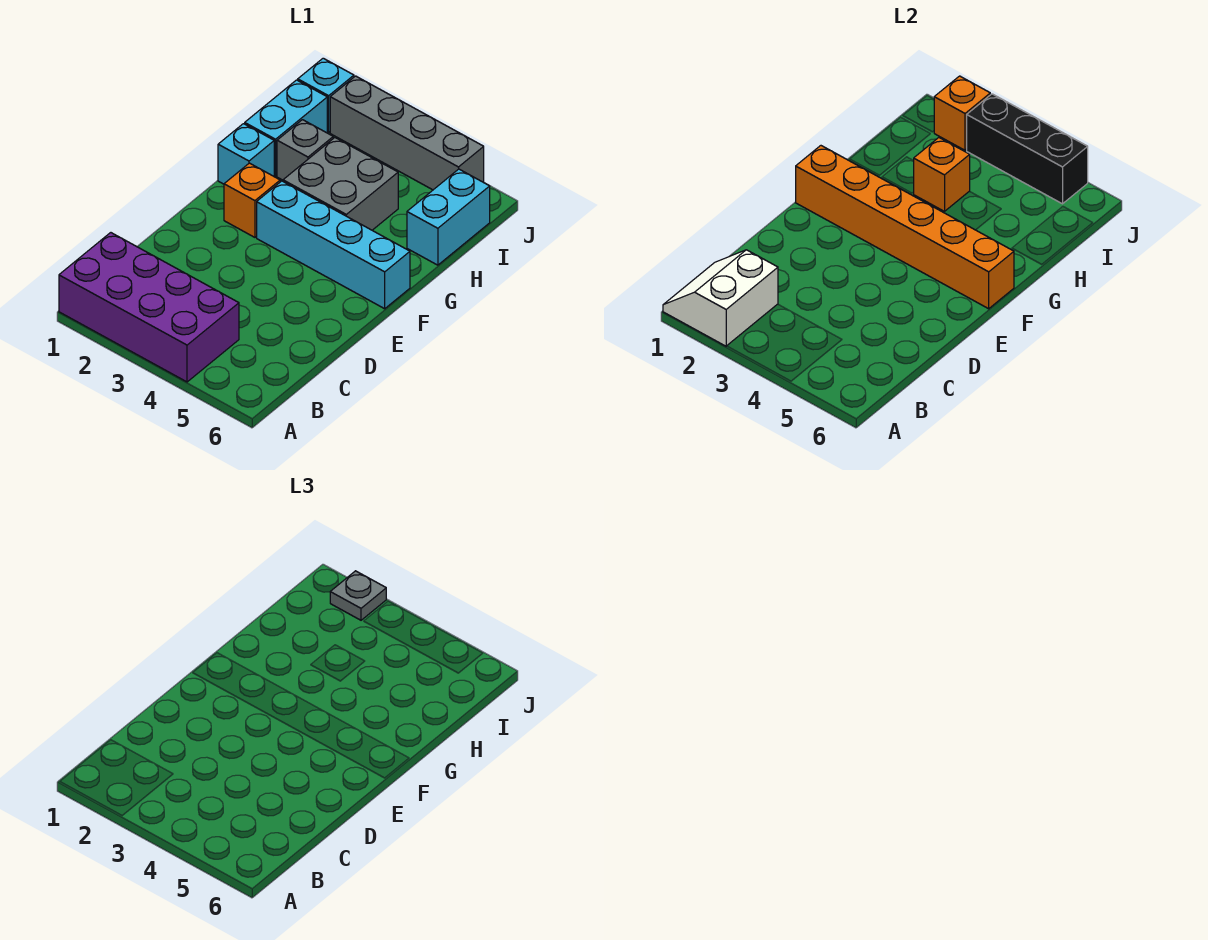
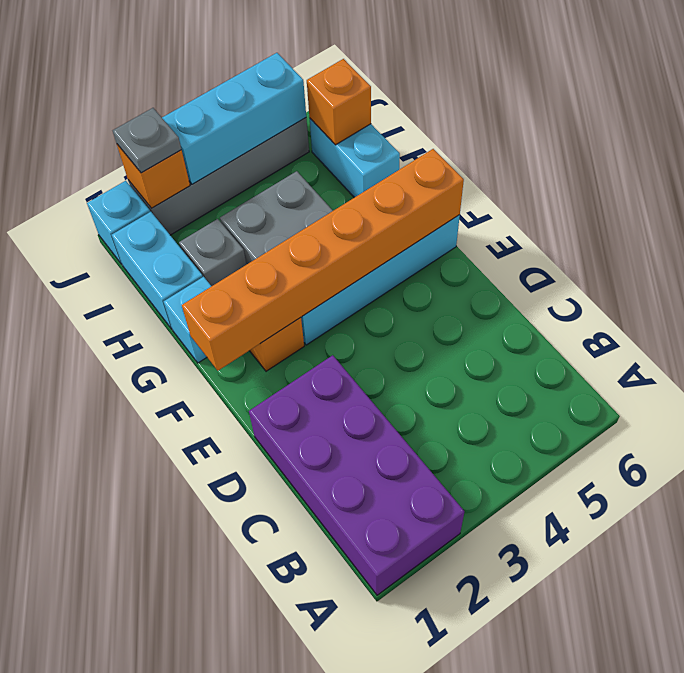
purple brick A1:B4 level 1 -> purple brick A1:D2 level 1
white slope A1:B2 level 2 top 2 -> none
orange brick H3 level 2 -> orange brick I6 level 2
black brick J3:J5 level 2 -> cyan brick J3:J5 level 2

